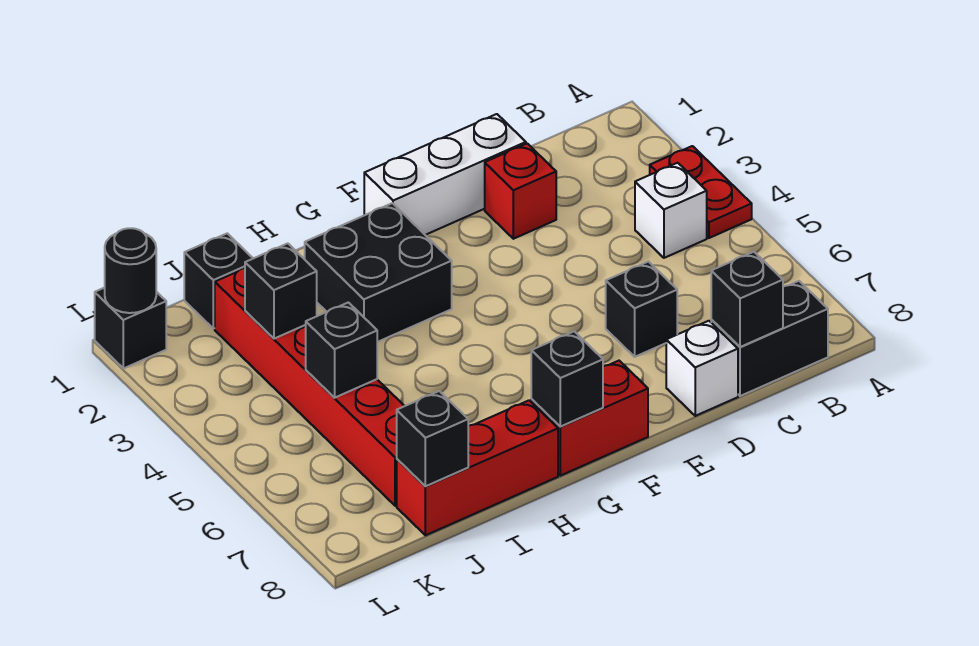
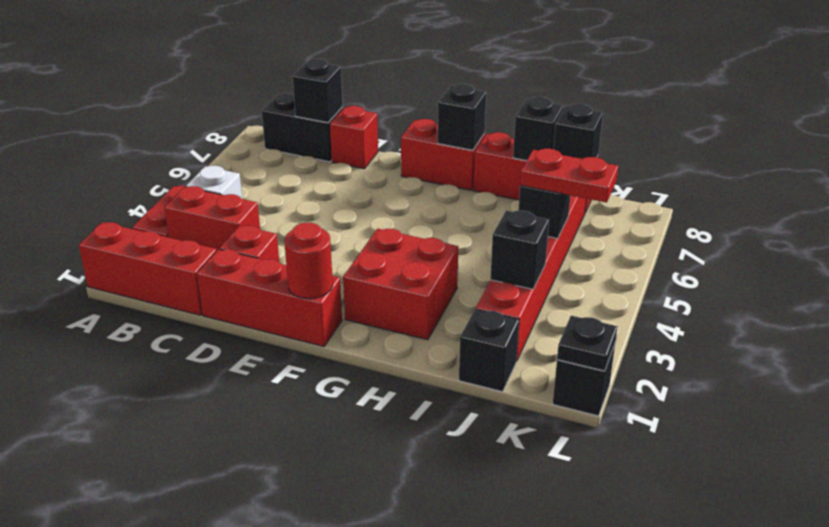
none -> red brick A1:C1 level 1
none -> red brick B3:C3 level 1
white brick D1:F1 level 1 -> red brick D1:F1 level 1
black brick D6 level 1 -> black brick I8 level 2
white brick D8 level 1 -> red brick D8 level 1
none -> red round brick F1 level 2
black brick G2:H3 level 1 -> red brick G2:H3 level 1
none -> red plate J5:K5 level 3
black round brick L1 level 2 -> black plate L1 level 2

